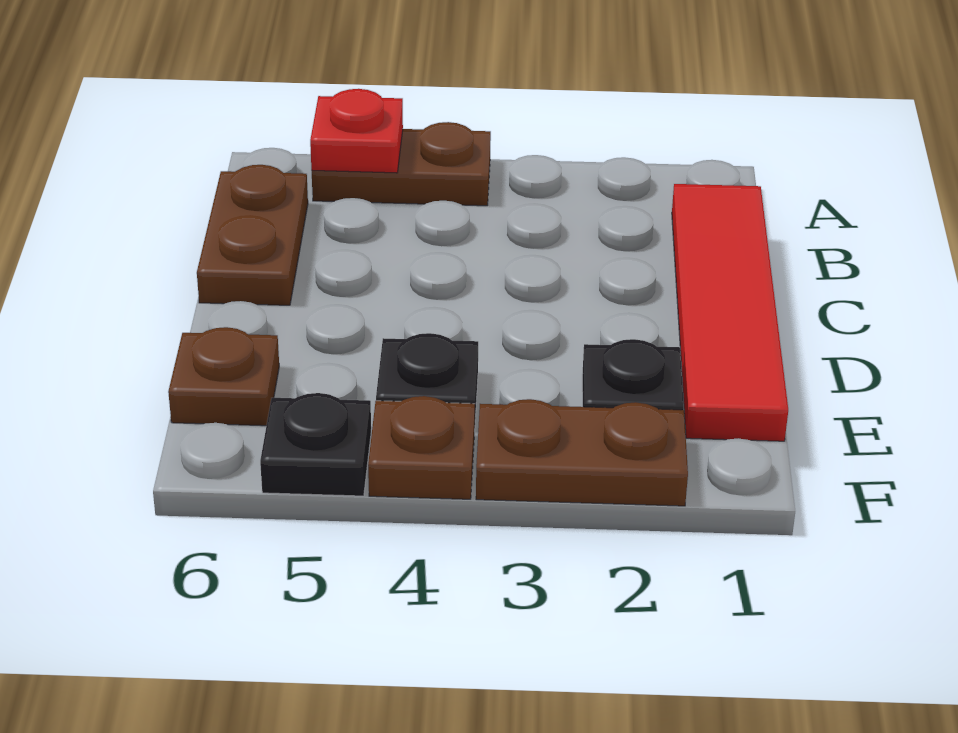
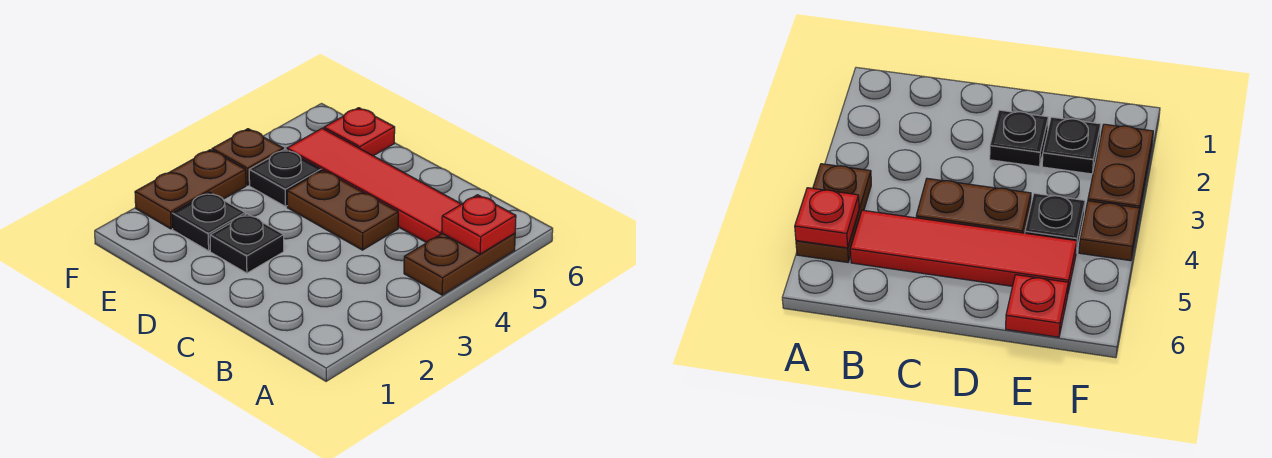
red tile B1:E1 level 1 -> red tile B5:E5 level 1
brown plate B6:C6 level 1 -> brown plate C4:D4 level 1
brown plate E6 level 1 -> red plate E6 level 1
black plate F5 level 1 -> black plate D2 level 1

